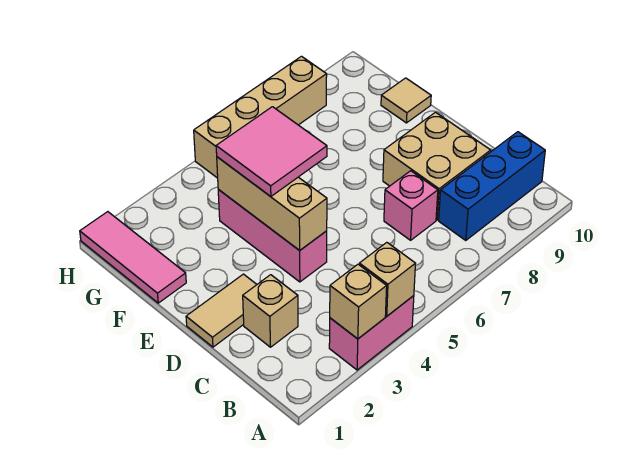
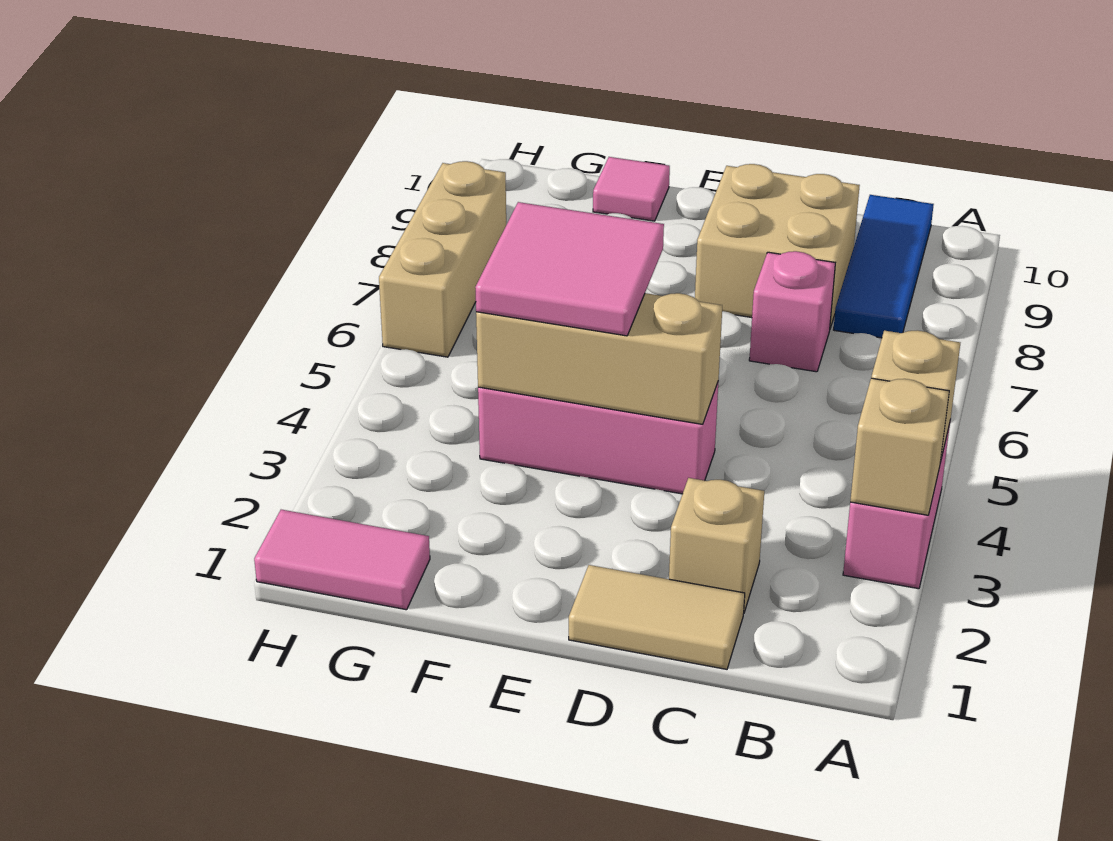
blue brick B8:B10 level 1 -> blue tile B8:B10 level 1
tan tile D1:D2 level 1 -> tan tile C1:D1 level 1
pink tile F1:H1 level 1 -> pink tile G1:H1 level 1
tan tile F10 level 1 -> pink tile F10 level 1
tan brick H5:H8 level 1 -> tan brick H6:H8 level 1

